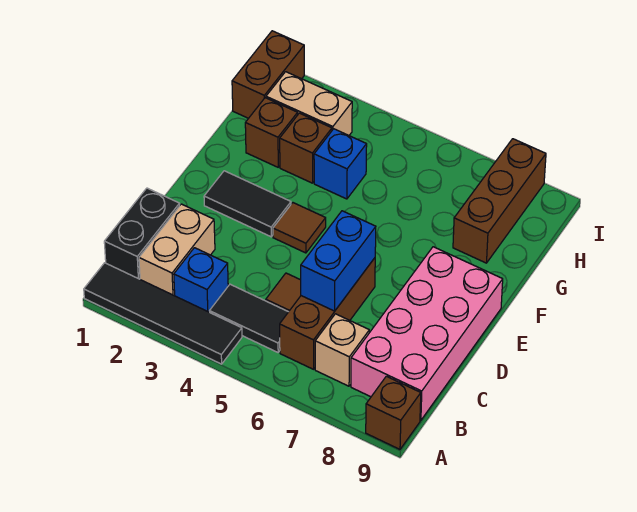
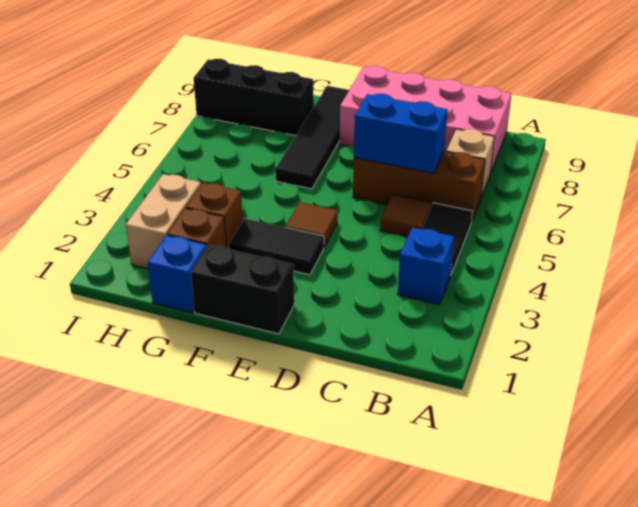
black tile A1:A4 level 1 -> black tile F6:F9 level 1
brown brick A9 level 1 -> none
black brick B1:C1 level 1 -> black brick E1:F1 level 1
tan brick B2:C2 level 1 -> none
black tile E2:E3 level 1 -> black tile E3:F3 level 1
blue brick G4 level 1 -> blue brick G1 level 1
brown brick G8:I8 level 1 -> black brick G8:I8 level 1
brown brick H1:I1 level 1 -> none

